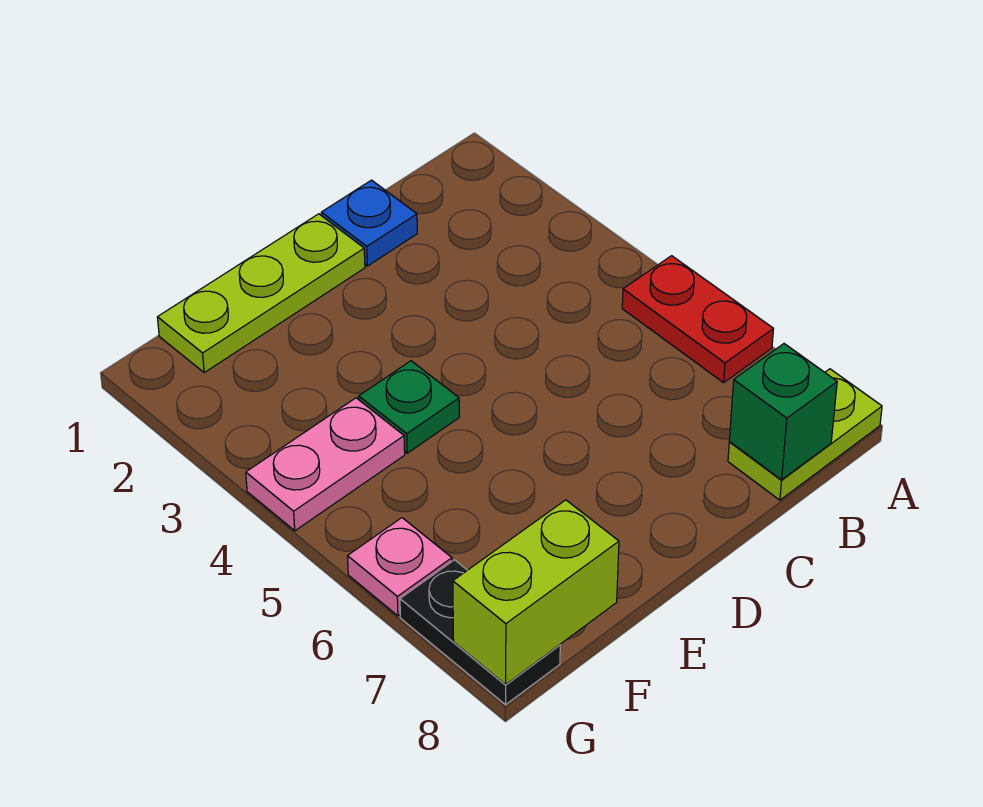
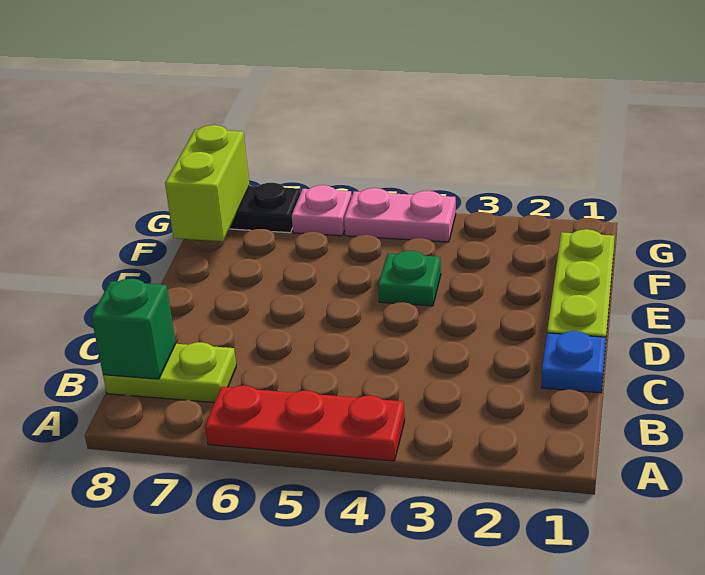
red plate A5:A6 level 1 -> red plate A4:A6 level 1
lime plate A8:B8 level 1 -> lime plate B7:B8 level 1
pink plate F4:G4 level 1 -> pink plate G4:G5 level 1

